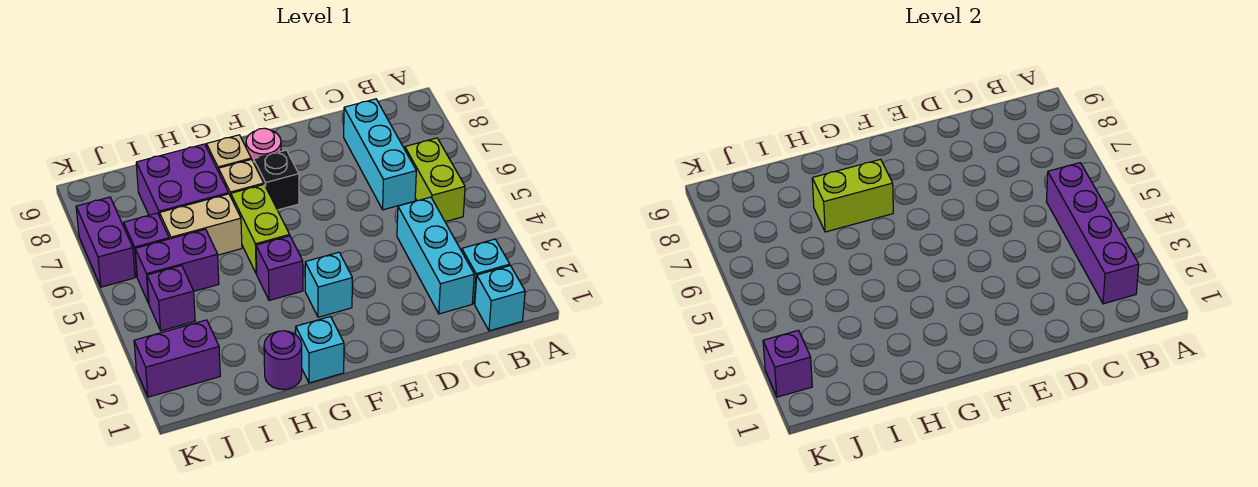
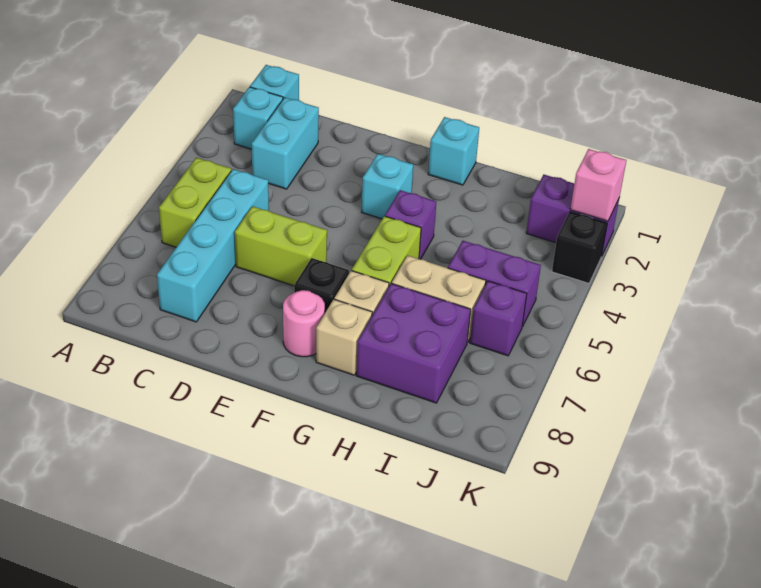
purple brick B2:B5 level 2 -> none
cyan brick C2:C4 level 1 -> cyan brick C2:C3 level 1
cyan brick C6:C8 level 1 -> cyan brick C5:C8 level 1
lime brick G7:H7 level 2 -> lime brick D6:E6 level 1
purple round brick H1 level 1 -> none
purple brick J4 level 1 -> none
purple brick K2 level 2 -> pink brick K2 level 2
none -> black brick K3 level 1
purple brick K6:K7 level 1 -> none

